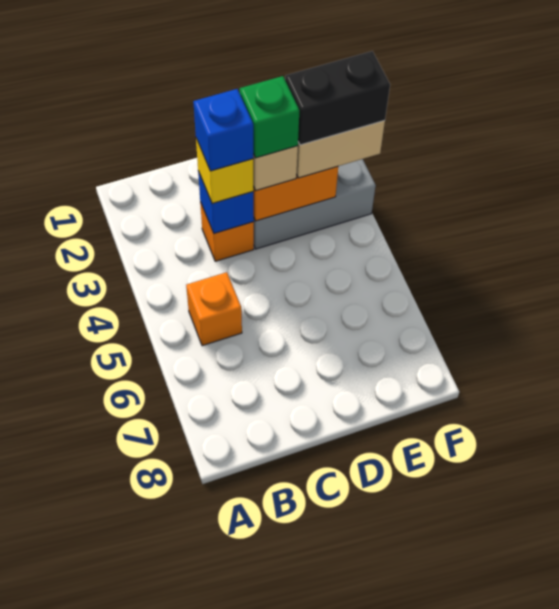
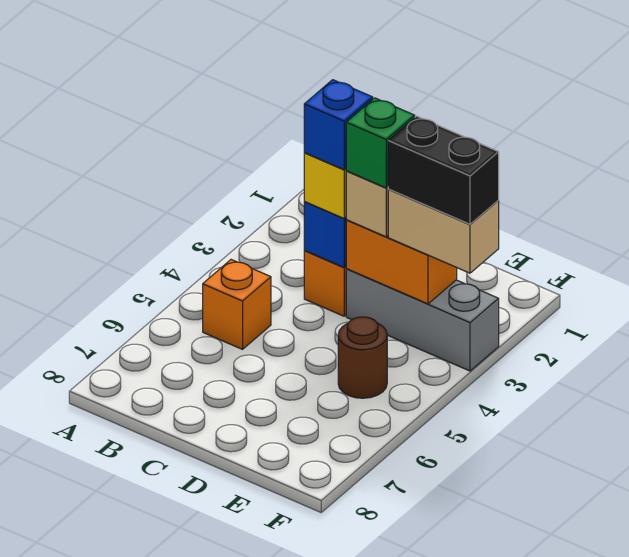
none -> brown round brick E5 level 1

